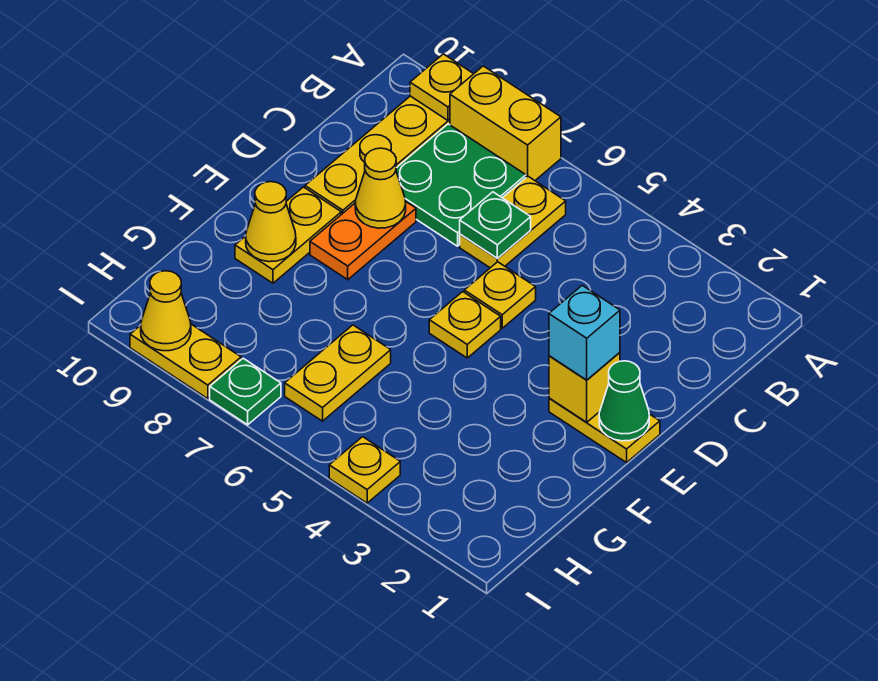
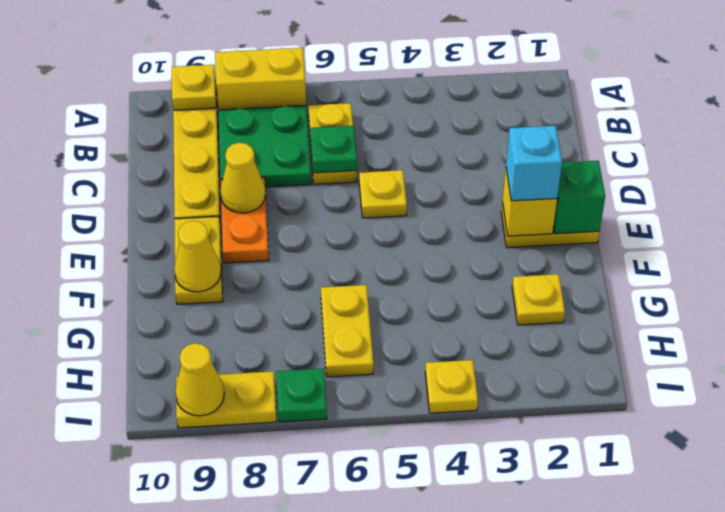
green cone E1 level 2 -> green brick E1 level 2
yellow plate E5 level 1 -> yellow plate G2 level 1

